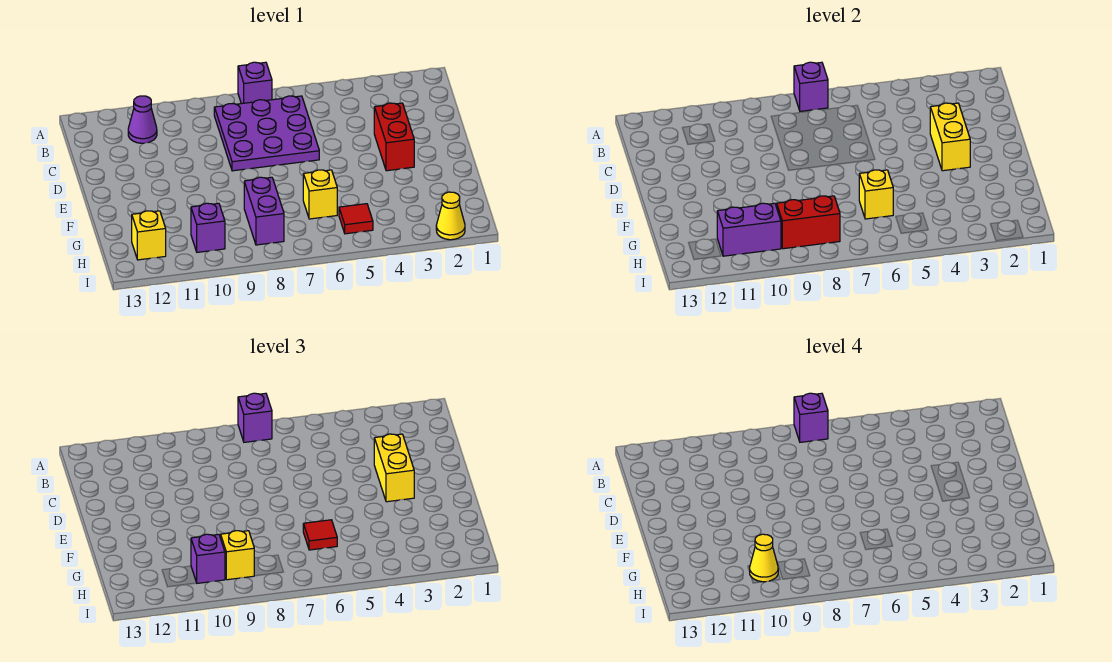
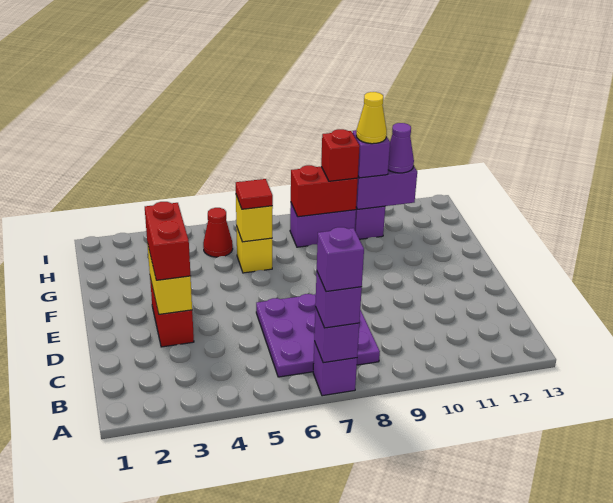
purple cone B11 level 1 -> purple cone H11 level 3
yellow brick D3:E3 level 3 -> red brick D3:E3 level 3
purple brick G8:H8 level 1 -> purple brick H8:H9 level 1
red tile H5 level 1 -> red cone H5 level 1
yellow brick H9 level 3 -> red brick H9 level 3
yellow brick H12 level 1 -> none
yellow cone I2 level 1 -> none

